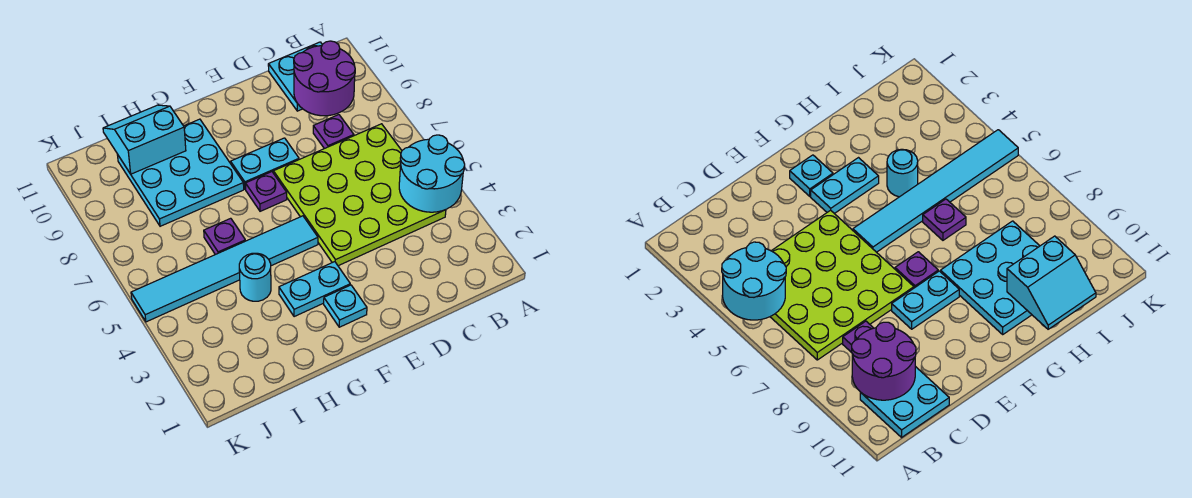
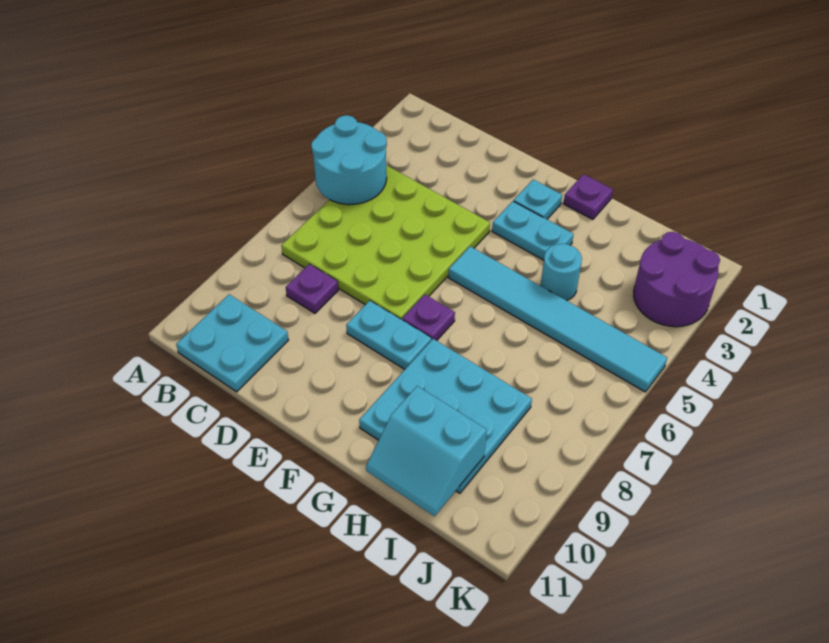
purple round brick B9:C10 level 2 -> purple round brick J2:K3 level 1
purple plate H6 level 1 -> purple plate G1 level 1

